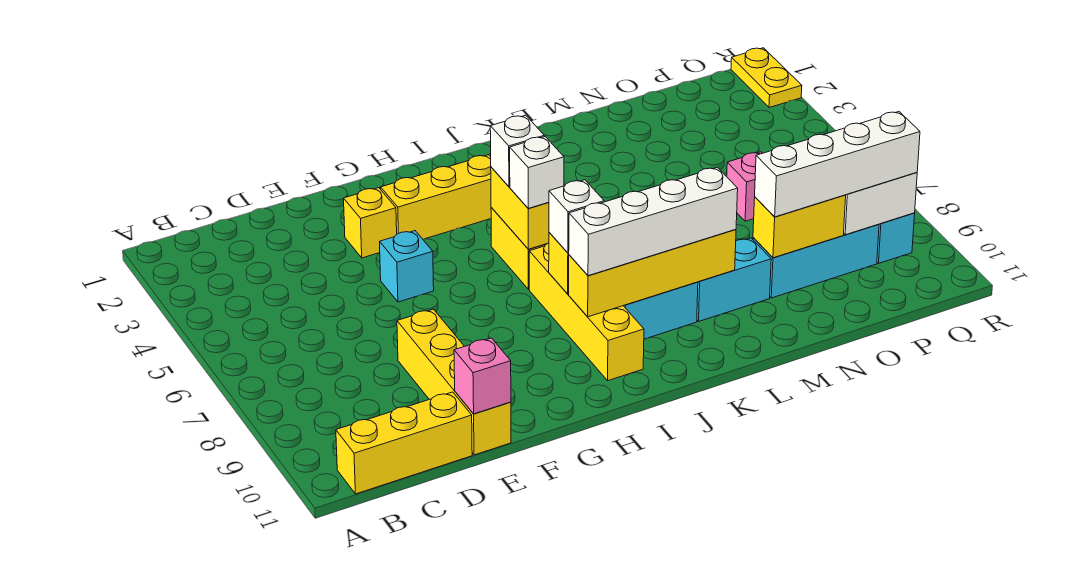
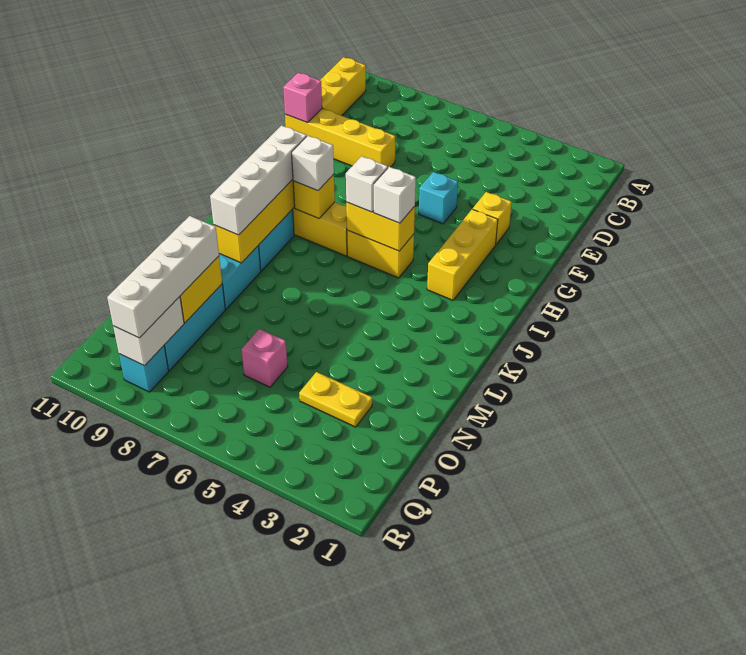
yellow plate R1:R2 level 1 -> yellow plate O3:O4 level 1

